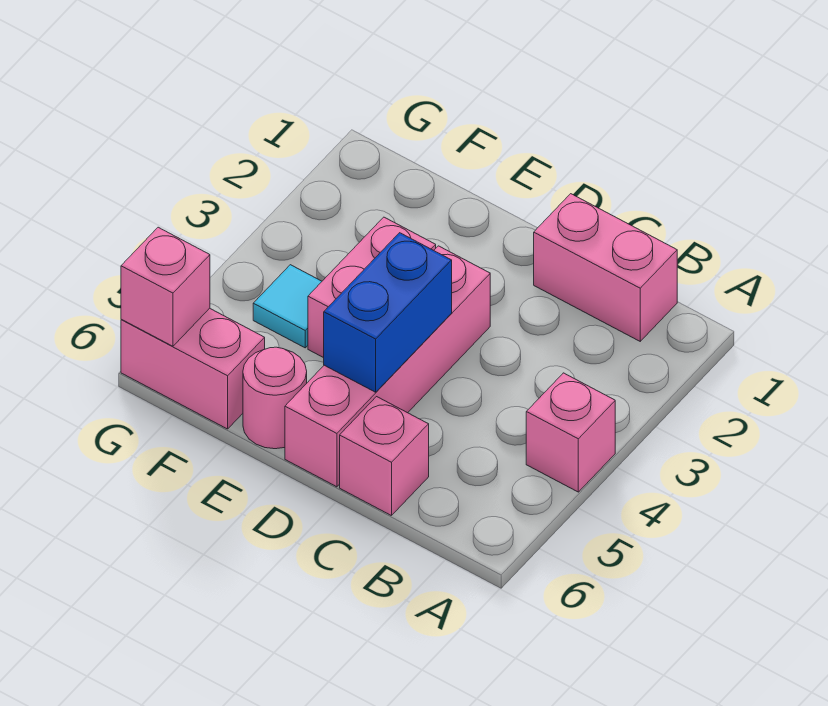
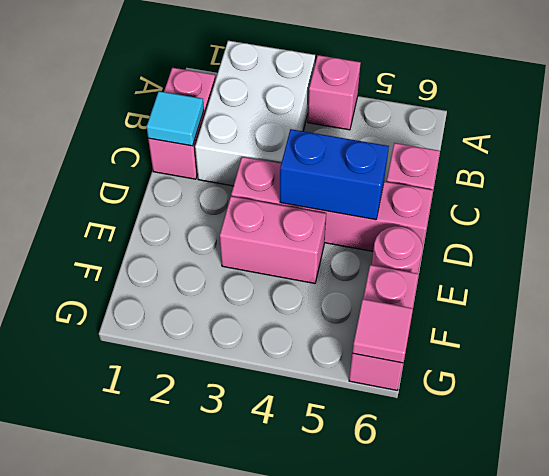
none -> white brick A2:C3 level 1
cyan tile F4 level 1 -> cyan tile C1 level 2
pink brick G6 level 2 -> pink tile G6 level 2

